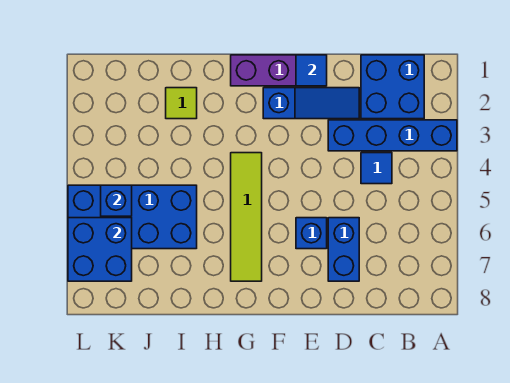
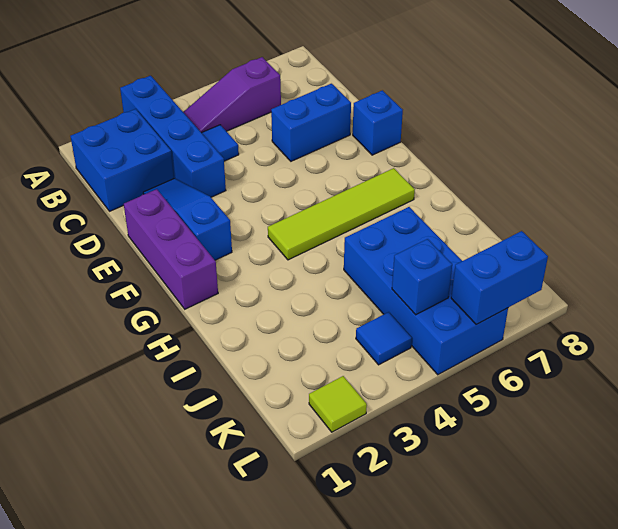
none -> purple slope B4:B6 level 1 top 6
blue tile E1 level 2 -> blue tile K4 level 1
blue brick E6 level 1 -> blue brick E8 level 1
lime tile I2 level 1 -> lime tile L2 level 1
blue brick K6:L7 level 2 -> blue brick L6:L7 level 2

